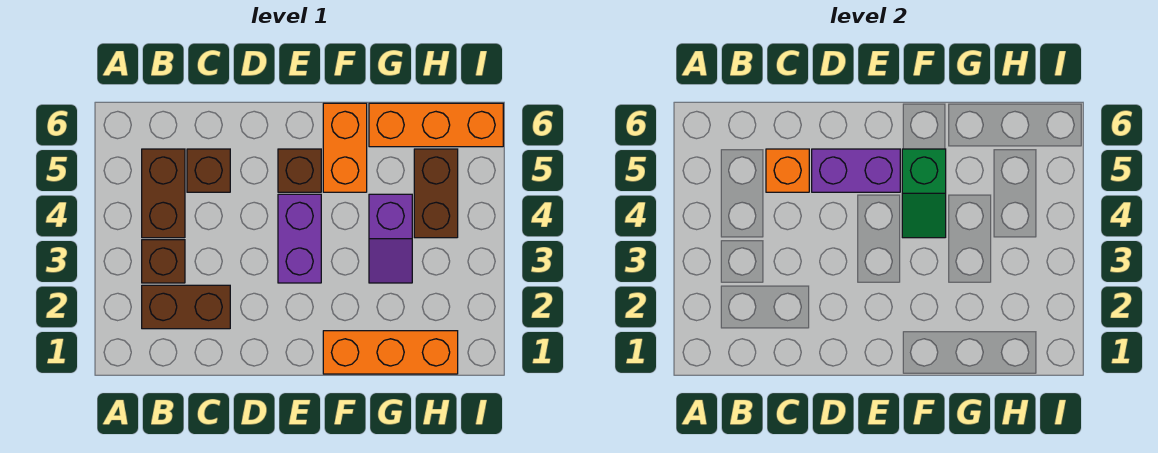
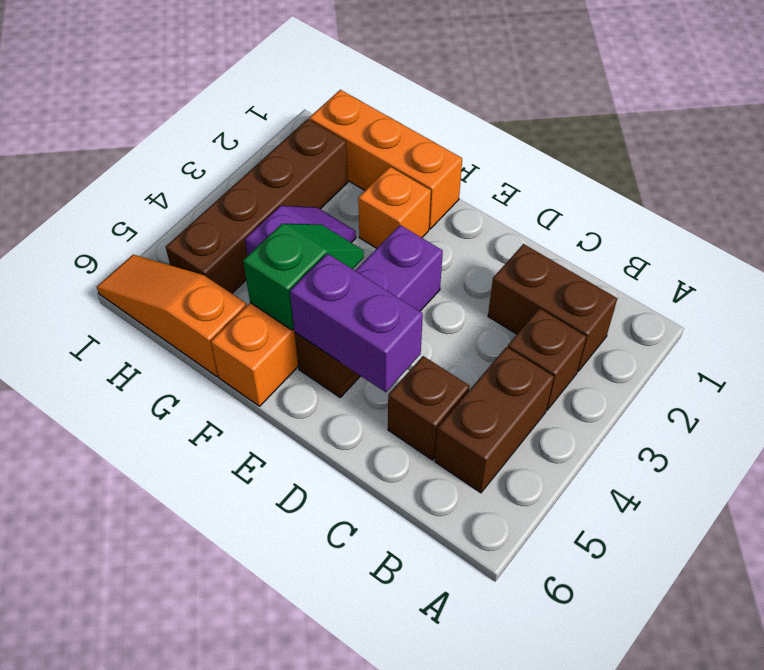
orange brick C5 level 2 -> orange brick F2 level 1
orange brick G6:I6 level 1 -> orange slope G6:I6 level 1 top G
brown brick H4:H5 level 1 -> brown brick H2:H5 level 1

